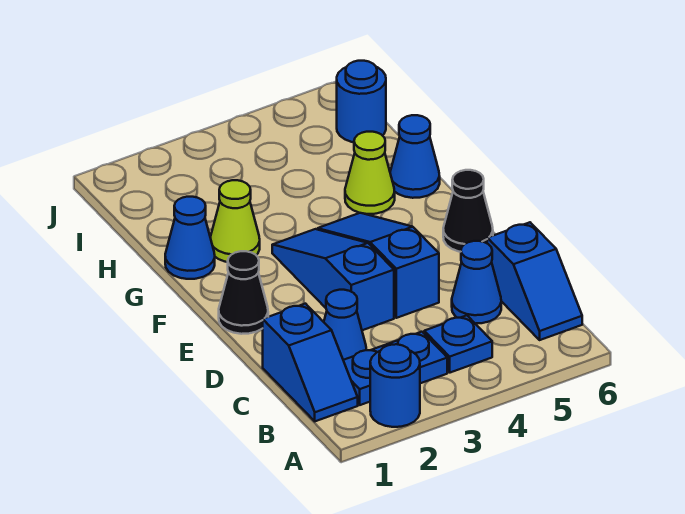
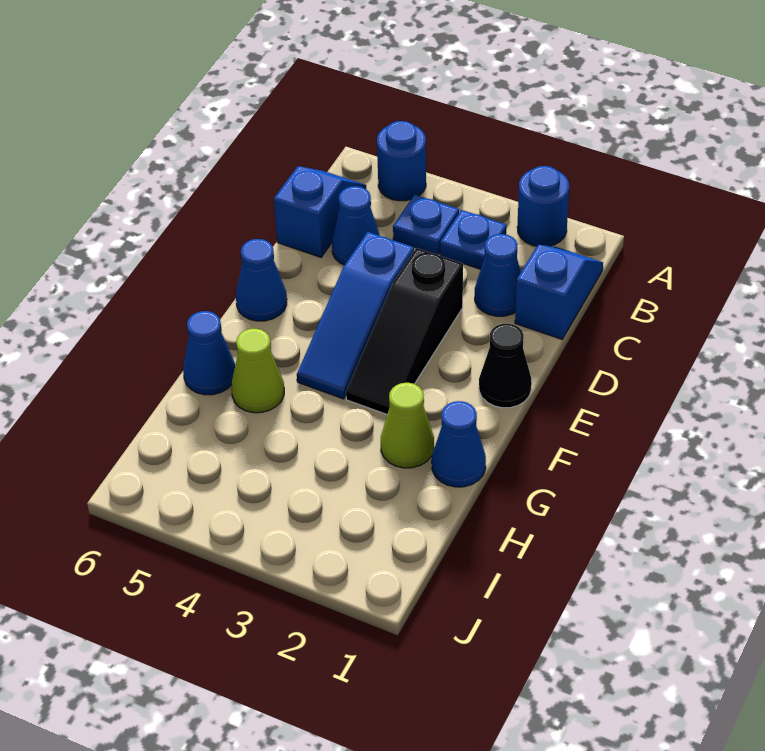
blue plate B2:B3 level 1 -> blue plate B3 level 1
blue slope D3:F3 level 1 top D -> black slope D3:F3 level 1 top D
black cone E6 level 1 -> blue cone E6 level 1
blue round brick I6 level 1 -> blue round brick A5 level 1

